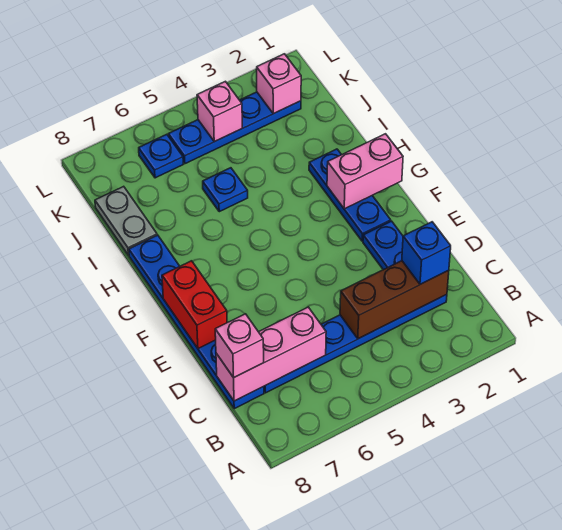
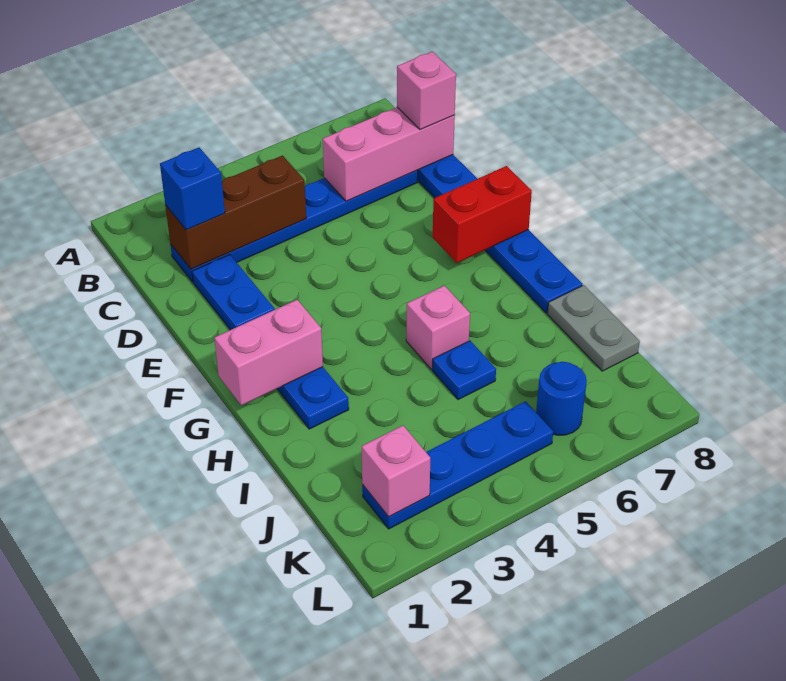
red brick E8:F8 level 2 -> red brick F7:F8 level 2
pink brick K4 level 2 -> pink brick H5 level 1
blue plate K6 level 1 -> blue round brick K6 level 1

